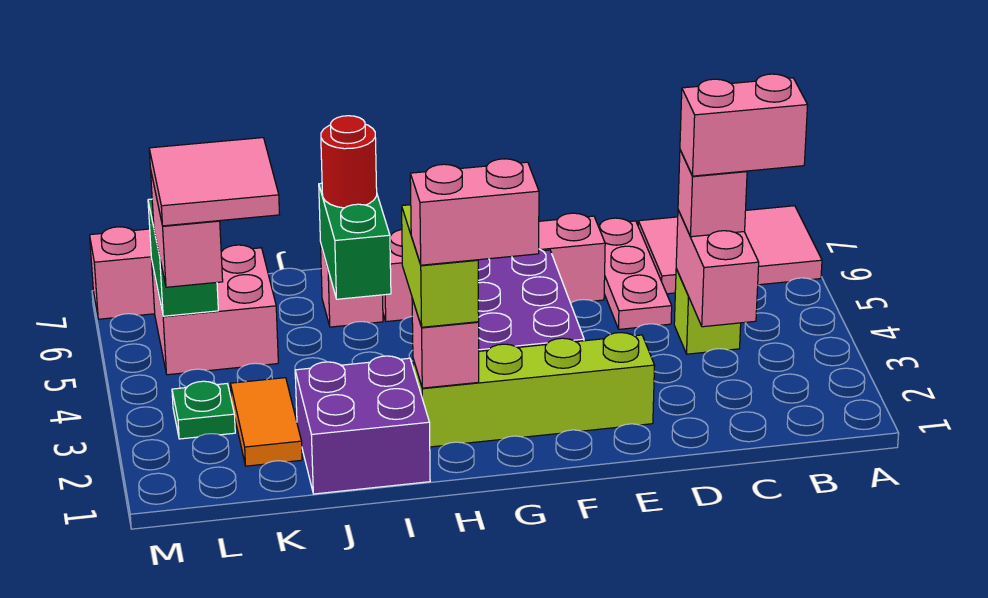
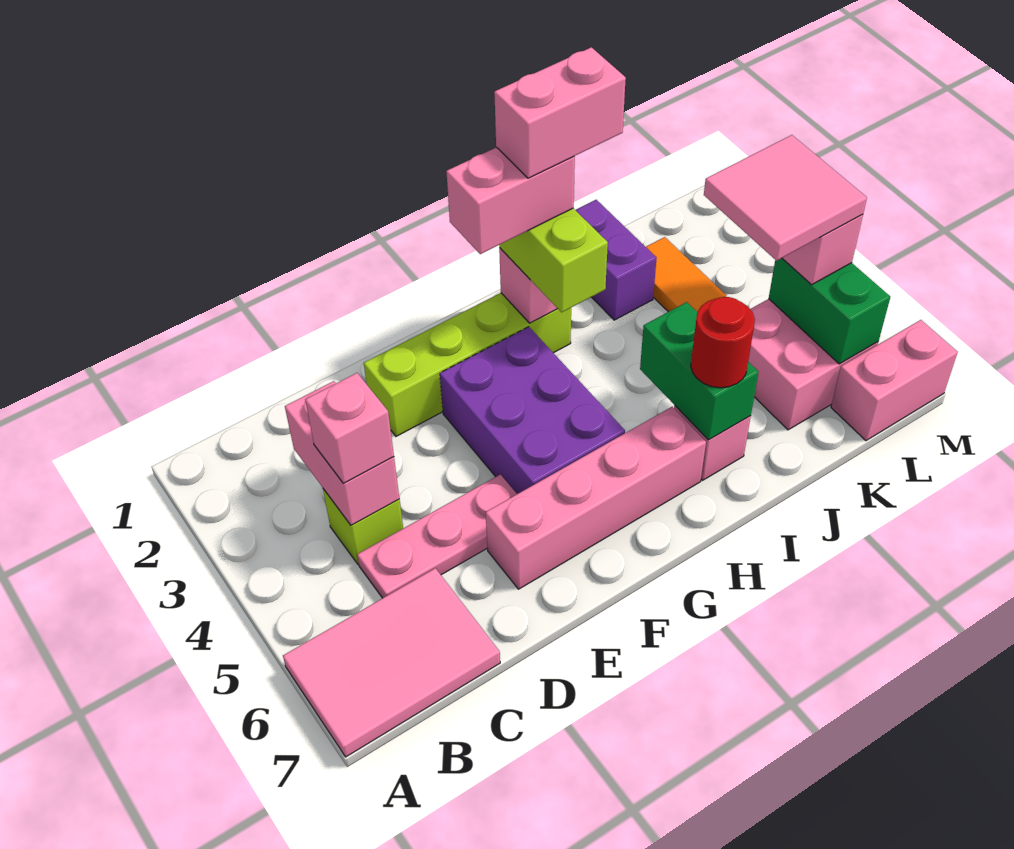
pink brick B4:C4 level 4 -> pink brick H2:I2 level 5
pink plate D5:D7 level 1 -> pink plate C5:E5 level 1
purple brick I1:J2 level 1 -> purple brick J1:J2 level 1
green plate L3 level 1 -> none

